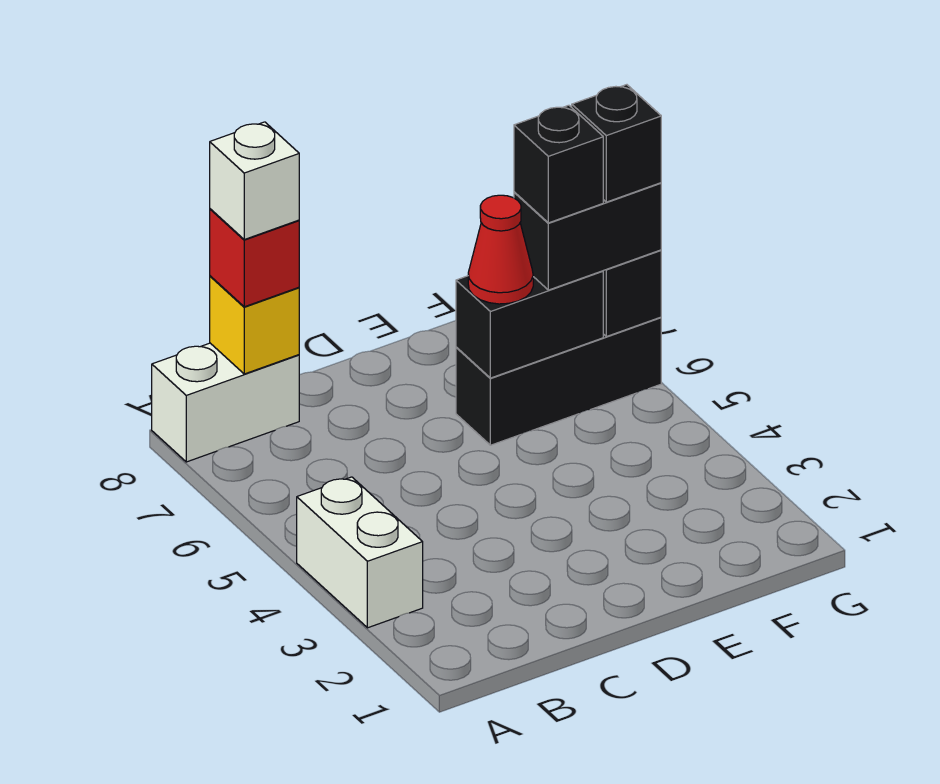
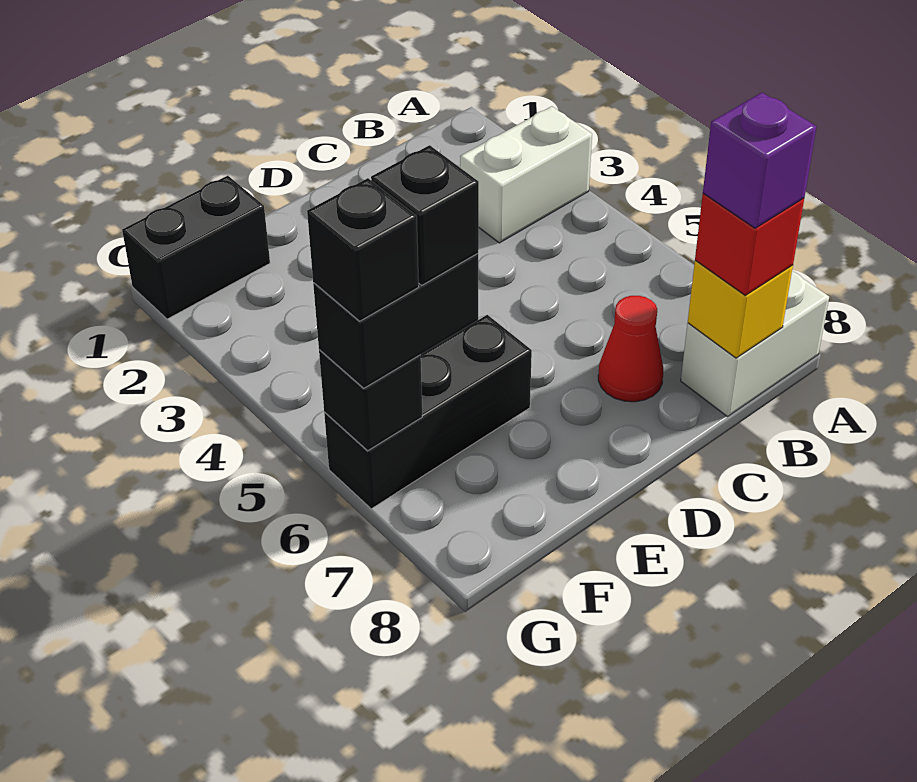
white brick A3:A4 level 1 -> white brick A3:B3 level 1
white brick B8 level 4 -> purple brick B8 level 4
black brick E6:F6 level 2 -> black brick F1:G1 level 1
red cone E6 level 3 -> red cone C7 level 1

